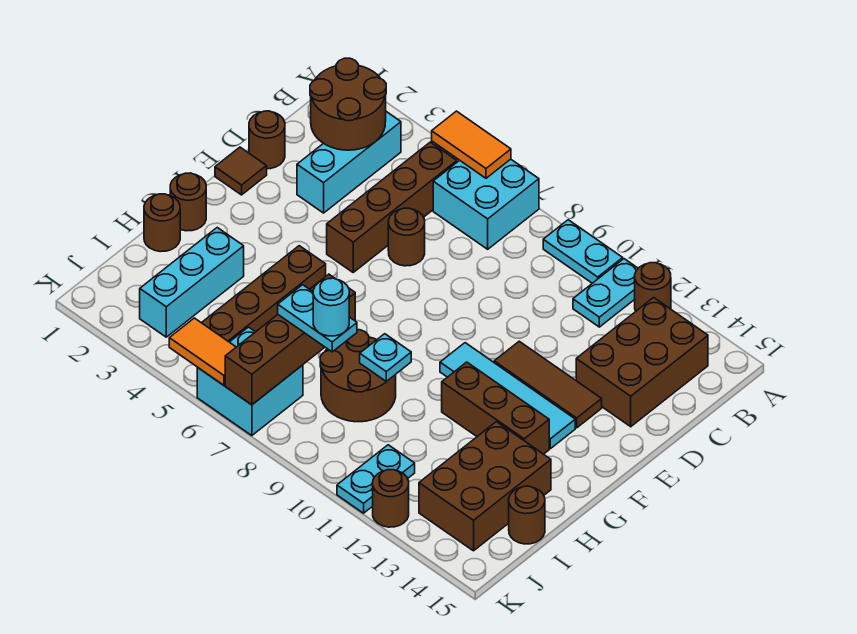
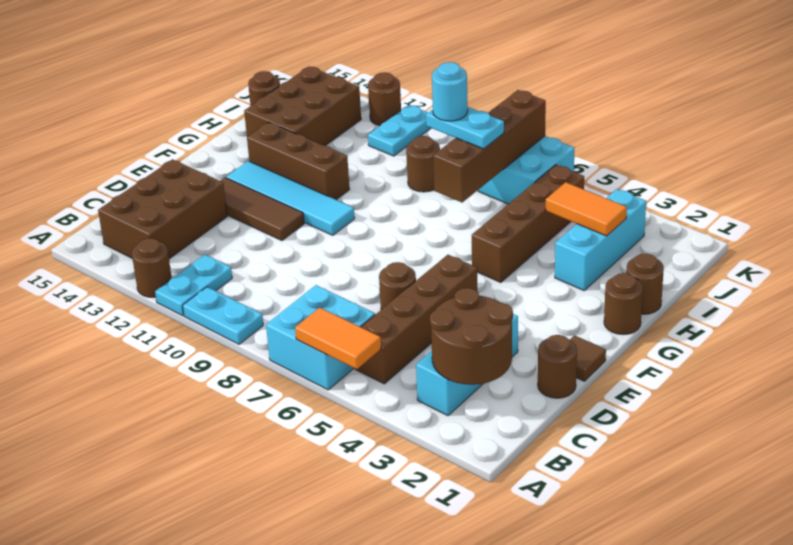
brown round brick H8:I9 level 1 -> brown round brick I9 level 1
cyan plate H9 level 2 -> none
orange tile K5:K6 level 2 -> orange tile I3:I4 level 2

